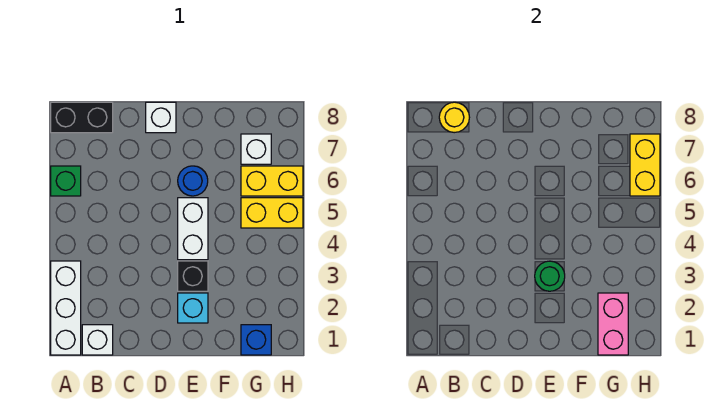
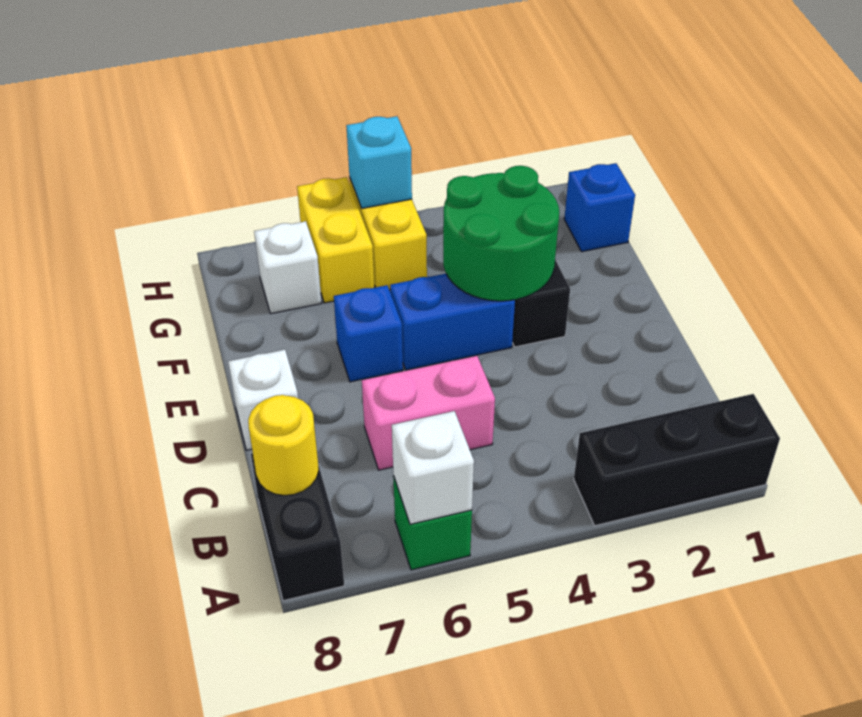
white brick A1:A3 level 1 -> black brick A1:A3 level 1
white brick B1 level 1 -> white brick A6 level 2
cyan brick E2 level 1 -> cyan brick H5 level 2
green round brick E3 level 2 -> green round brick E3:F4 level 2
white brick E4:E5 level 1 -> blue brick E4:E5 level 1
blue round brick E6 level 1 -> blue brick E6 level 1
pink brick G1:G2 level 2 -> pink brick C5:C6 level 1
yellow brick H6:H7 level 2 -> none

